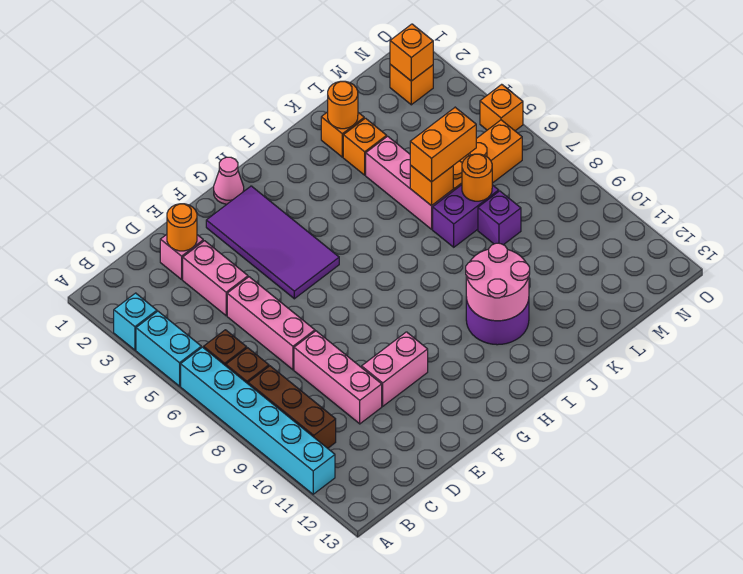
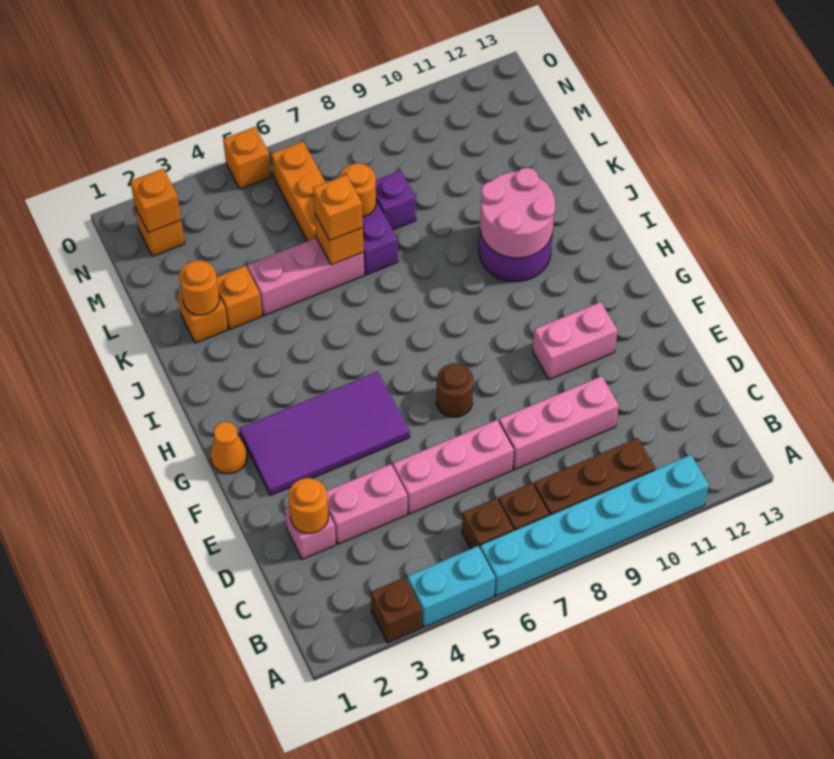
cyan brick A3 level 1 -> brown brick A3 level 1
pink brick E10:F10 level 1 -> pink brick F10:F11 level 1
none -> brown round brick F7 level 1
pink cone G1 level 1 -> orange cone G1 level 1
orange brick K6:L6 level 3 -> orange brick K6 level 3

